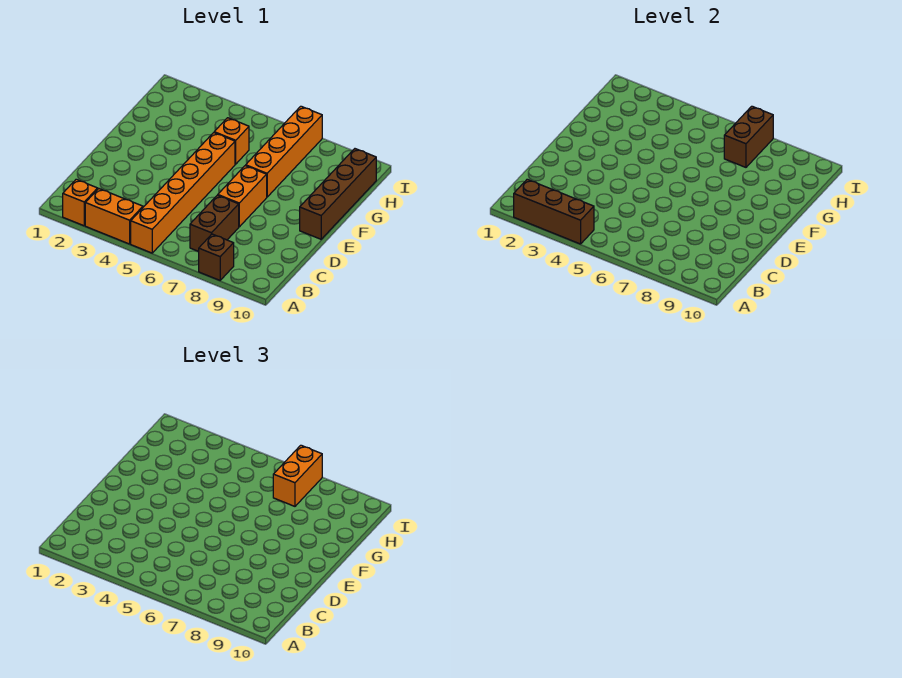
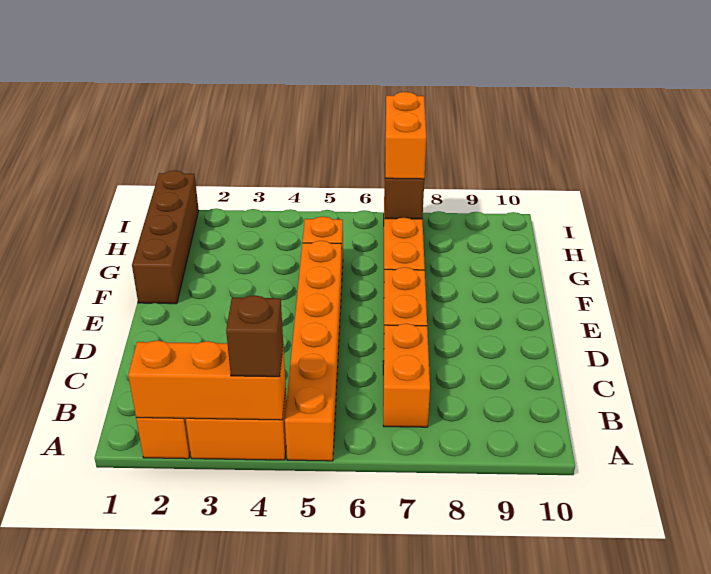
brown brick A2:A4 level 2 -> orange brick A2:A4 level 2
brown brick A8 level 1 -> brown brick A4 level 3
brown brick B7:C7 level 1 -> orange brick B7:C7 level 1
brown brick E10:H10 level 1 -> brown brick F1:I1 level 1

